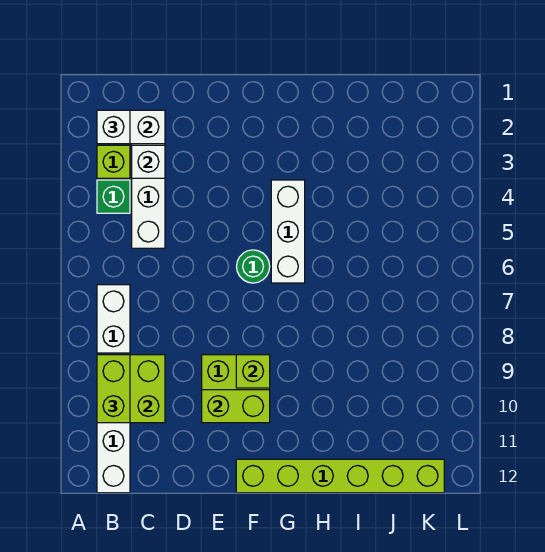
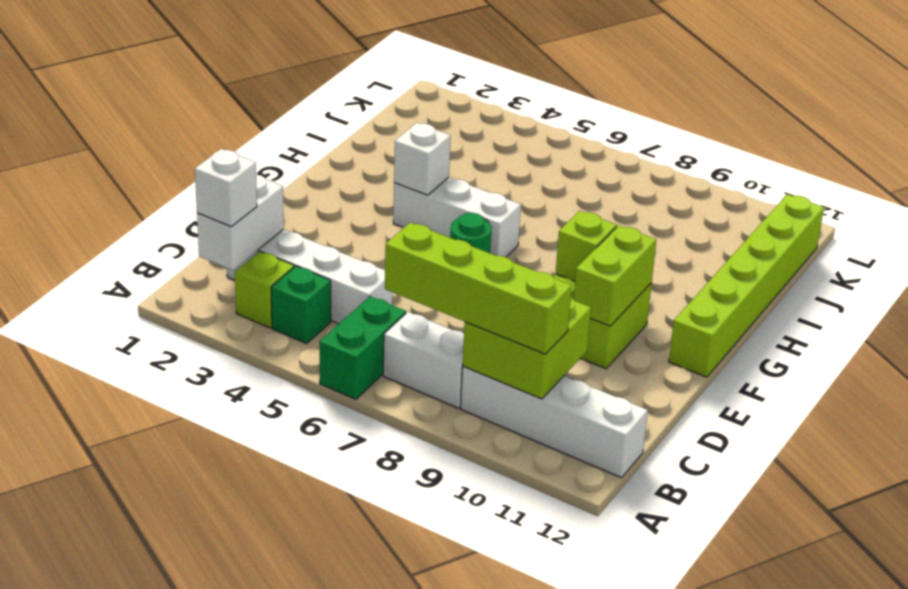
none -> green brick A6:B6 level 1
lime brick B9:B10 level 3 -> lime brick B7:B10 level 3
white brick C3 level 2 -> white brick G4 level 2

